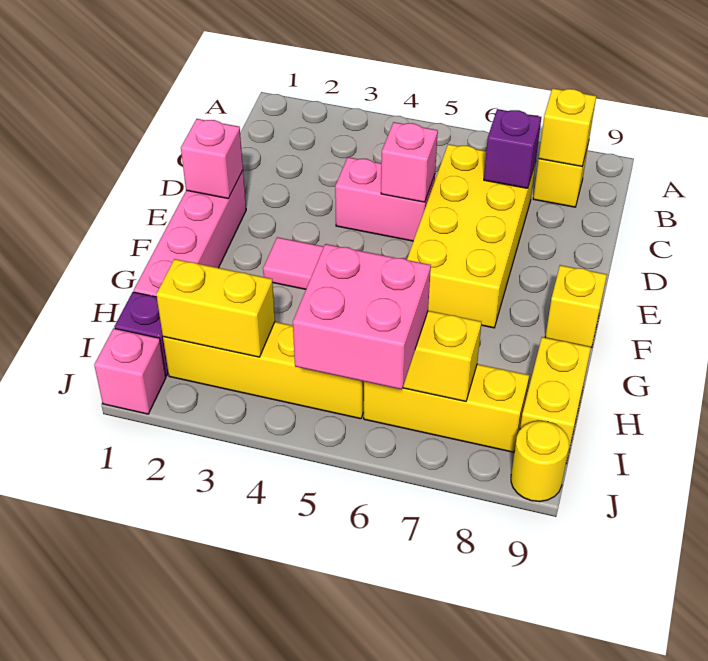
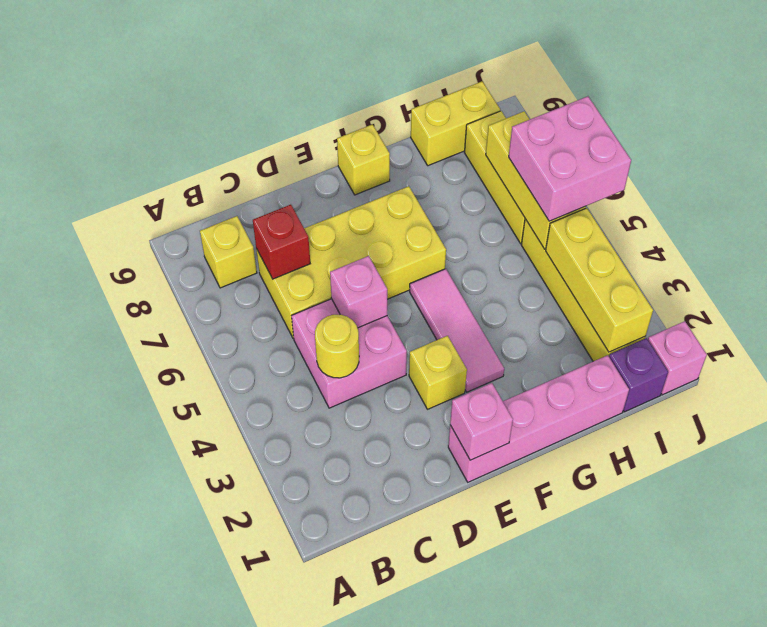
yellow brick B8 level 2 -> yellow brick E3 level 1
purple brick C7 level 2 -> red brick C7 level 2
pink brick D4:D5 level 1 -> pink brick C4:D5 level 1
yellow brick I2:I3 level 2 -> yellow brick I2:I4 level 2
yellow round brick J9 level 1 -> yellow round brick C4 level 2

